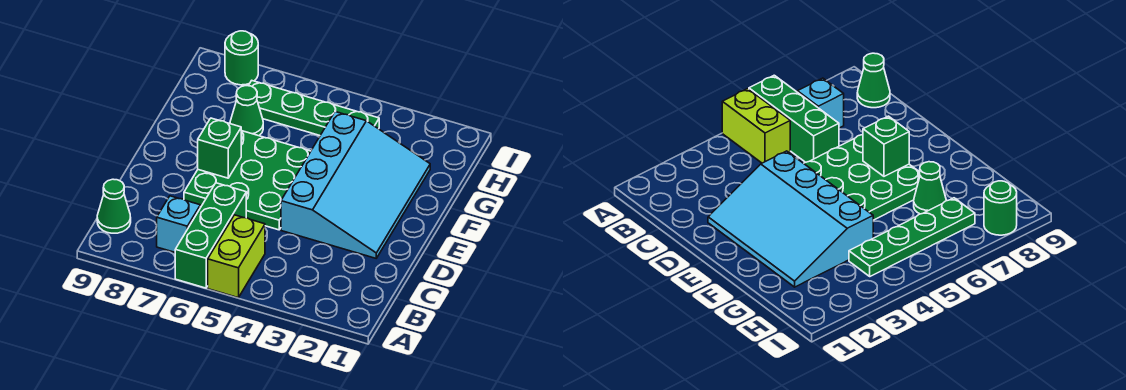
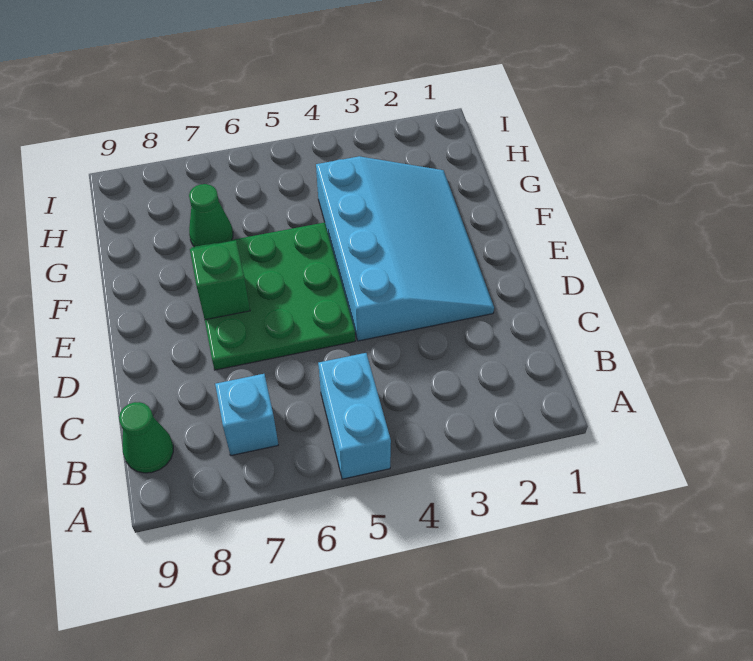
lime brick A5:B5 level 1 -> cyan brick A5:B5 level 1
green brick A6:C6 level 1 -> none
green plate H4:H7 level 1 -> none
green round brick I8 level 1 -> none

